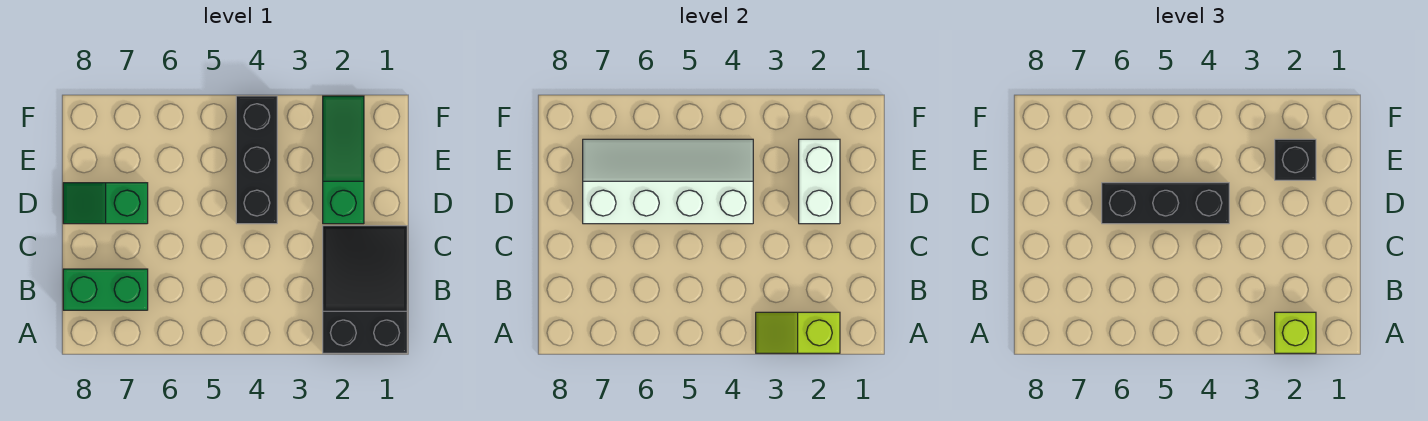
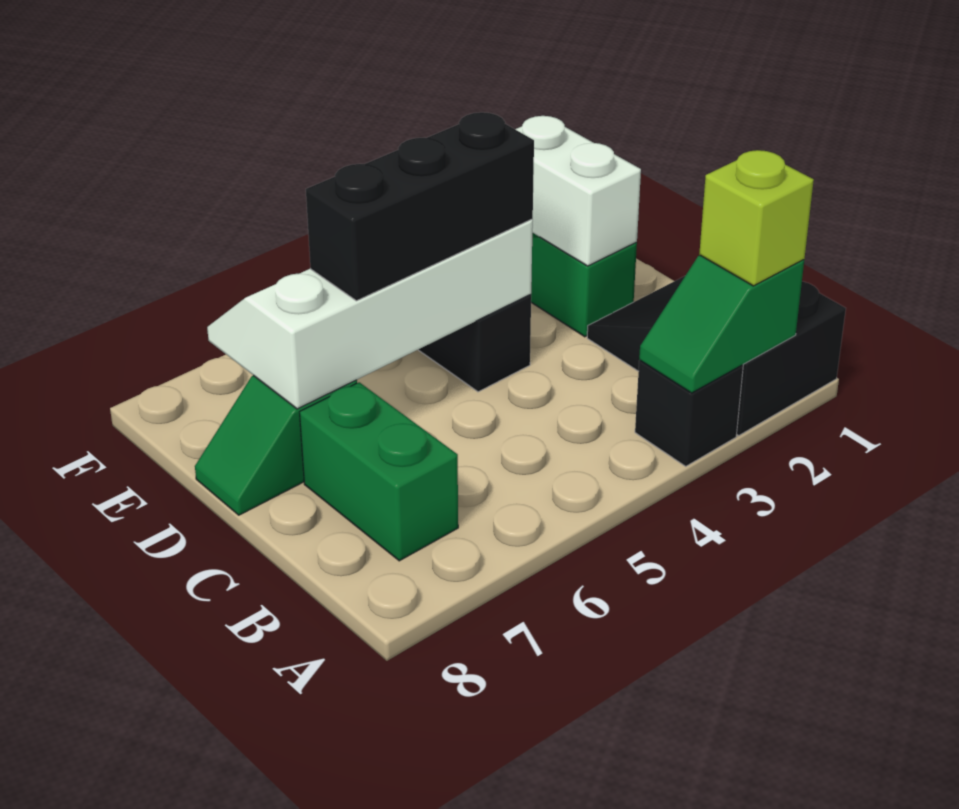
lime slope A2:A3 level 2 top 2 -> green slope A2:A3 level 2 top 2
green brick B7:B8 level 1 -> green brick B7:C7 level 1
black brick E2 level 3 -> black brick A3 level 1

